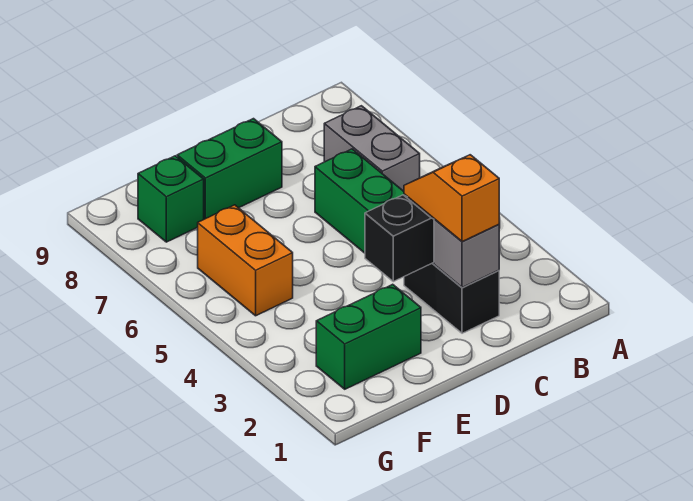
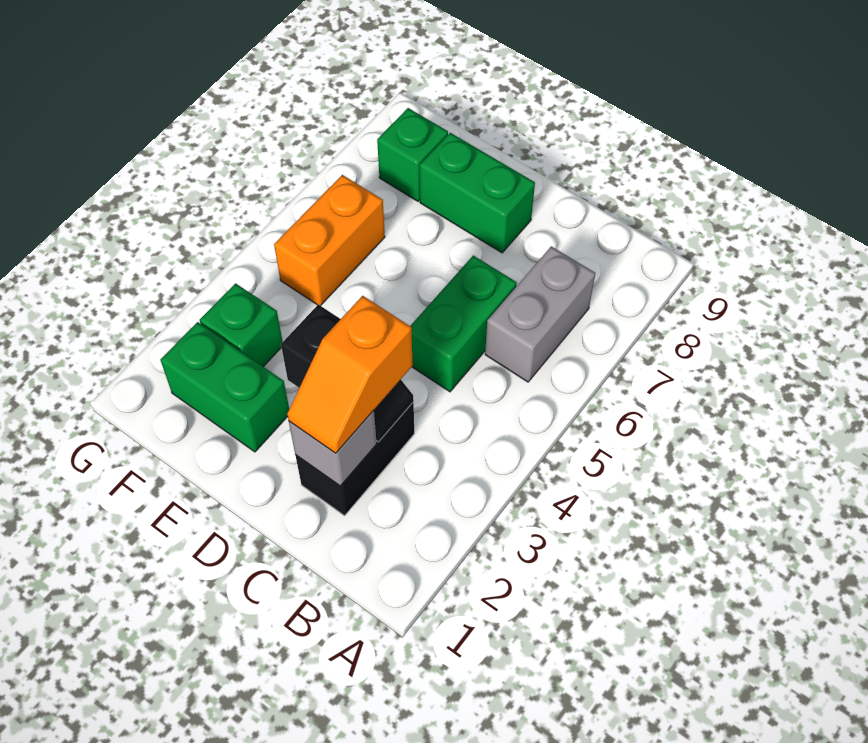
orange slope C2:C3 level 3 top 2 -> orange slope C2:C3 level 3 top 3
none -> green brick F3 level 1

